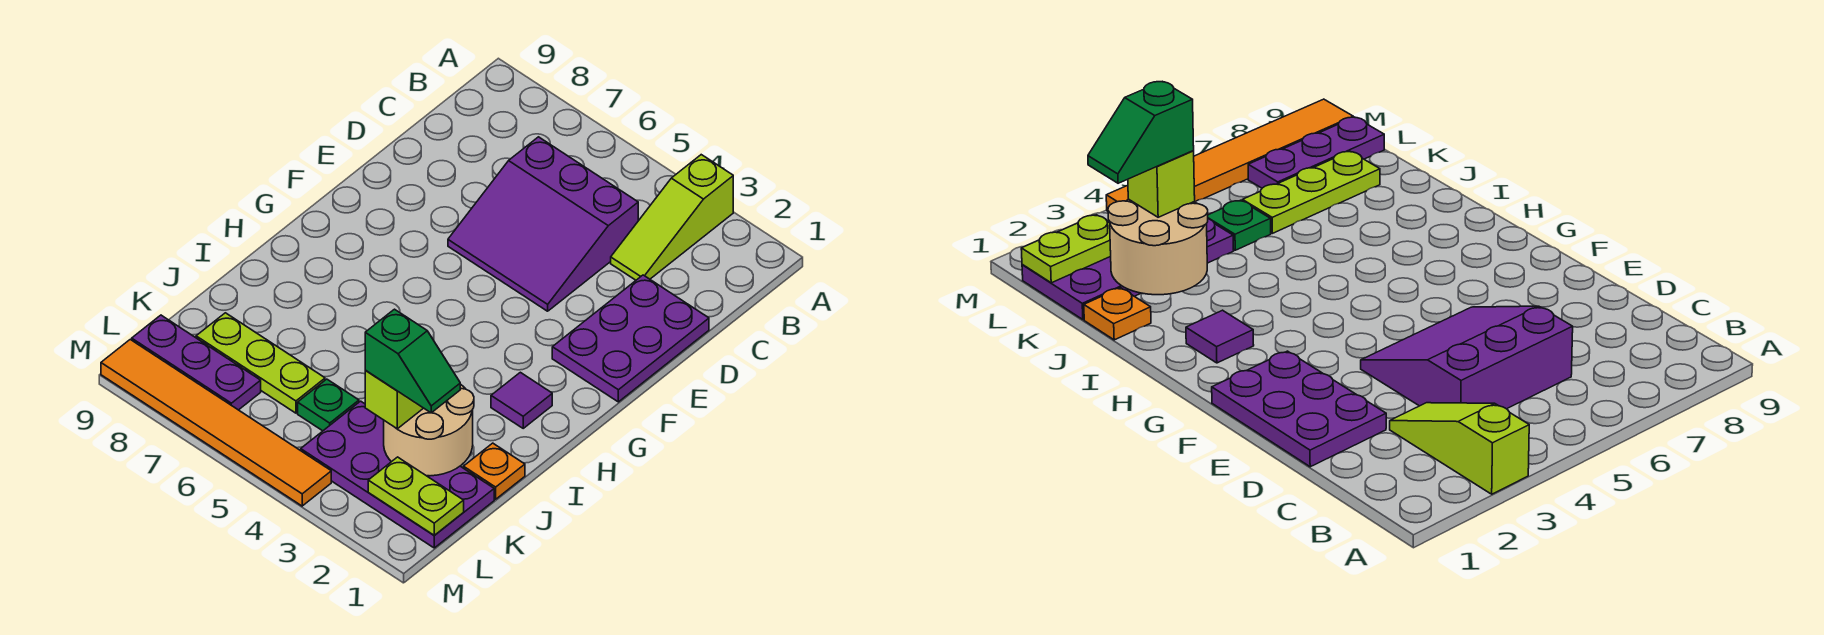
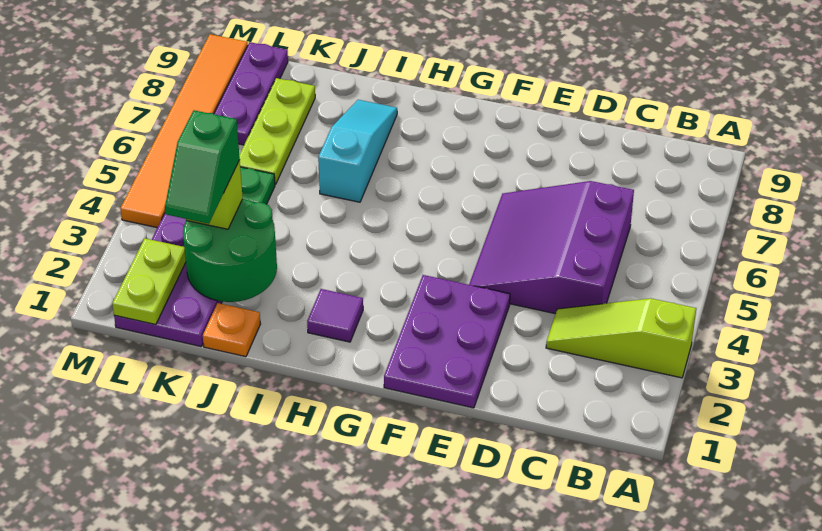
purple plate D1:F2 level 1 -> purple plate E1:F3 level 1
none -> cyan slope I6:I8 level 1 top 6
tan round brick J2:K3 level 2 -> green round brick J2:K3 level 2

